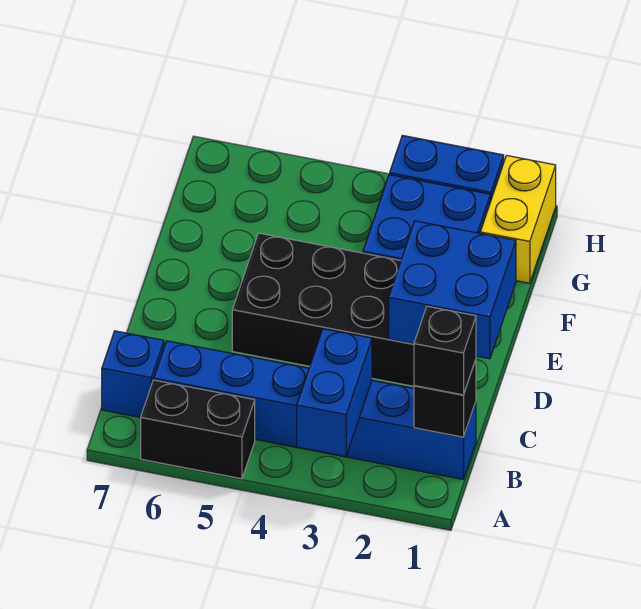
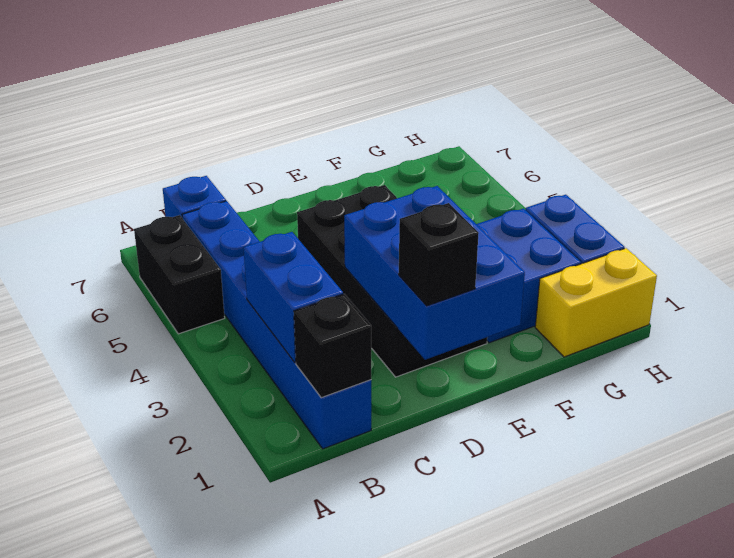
blue brick A3:B3 level 2 -> blue brick B2:B3 level 2
black brick B1 level 3 -> black brick D1 level 3
blue brick D1:E2 level 2 -> blue brick D1:E3 level 2

